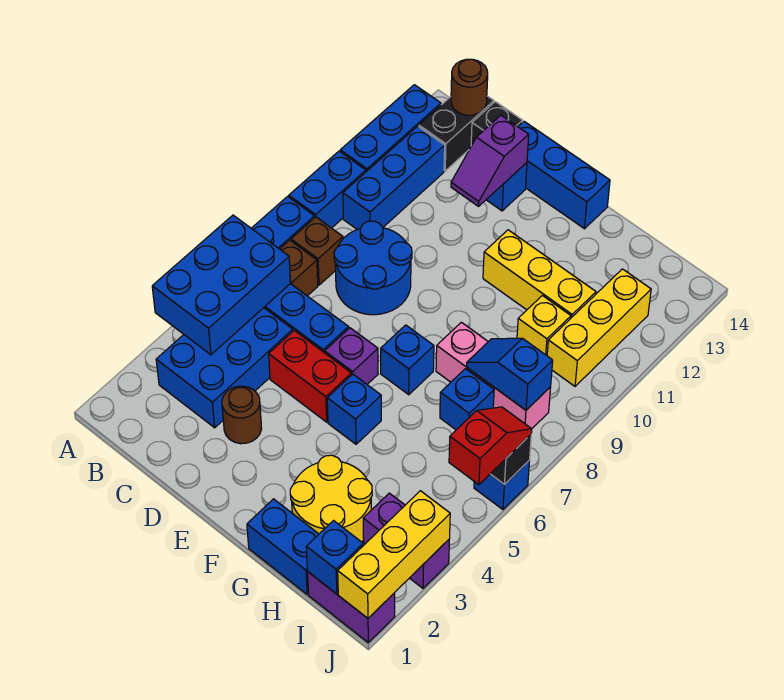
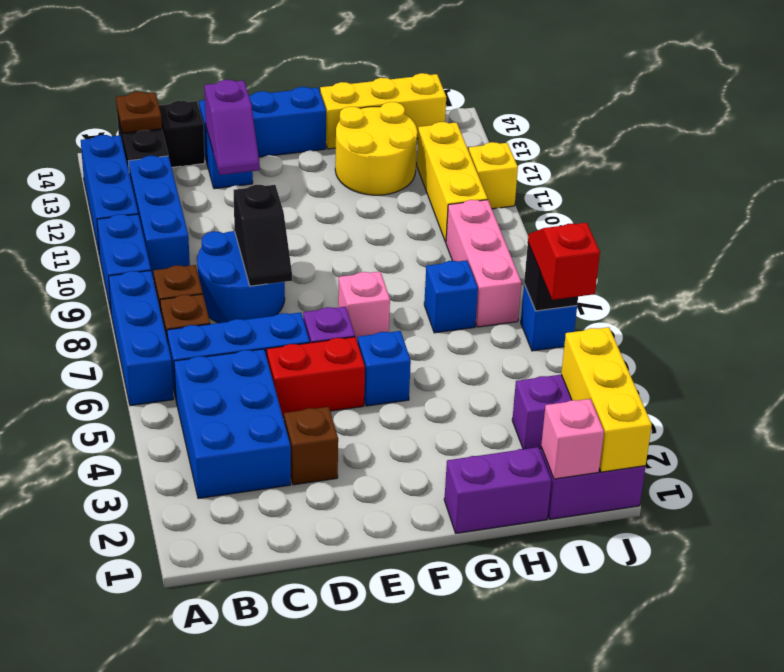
blue brick A4:B6 level 2 -> none
brown round brick B14 level 2 -> brown plate B14 level 2
brown round brick D3 level 1 -> brown brick D3 level 1
none -> black slope D8:D9 level 2 top 9
blue brick F7 level 1 -> pink brick F7 level 1
yellow brick F11:H11 level 1 -> yellow brick G14:I14 level 1
blue brick G1:H1 level 1 -> purple brick G1:H1 level 1
yellow round brick G2:H3 level 1 -> yellow round brick G12:H13 level 1
pink brick G8:I8 level 1 -> pink brick I7:I9 level 1
blue slope H8:I8 level 2 top I -> none
yellow brick H10 level 1 -> yellow brick J11 level 1
blue brick I1 level 2 -> pink brick I1 level 2

